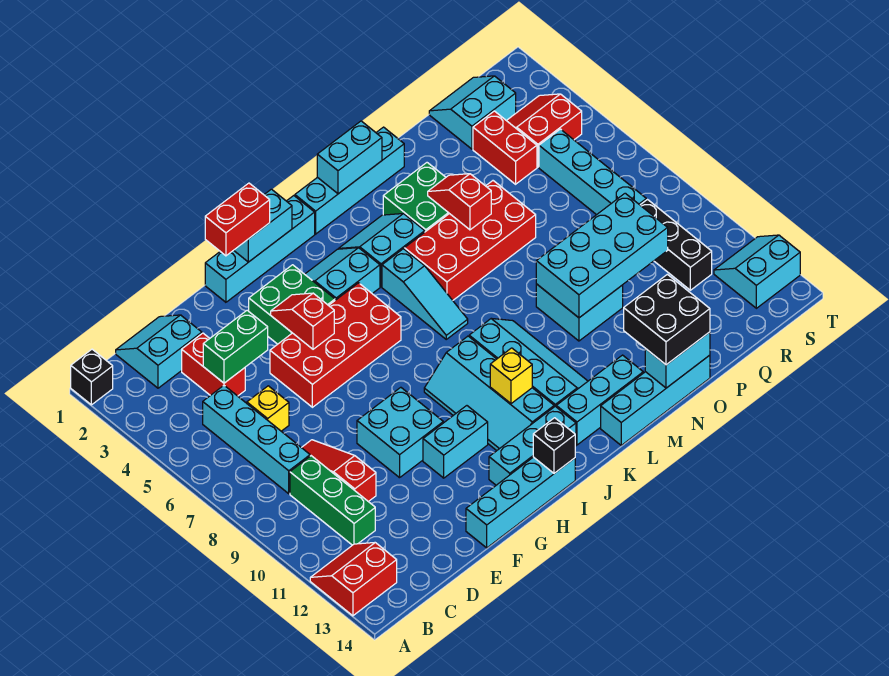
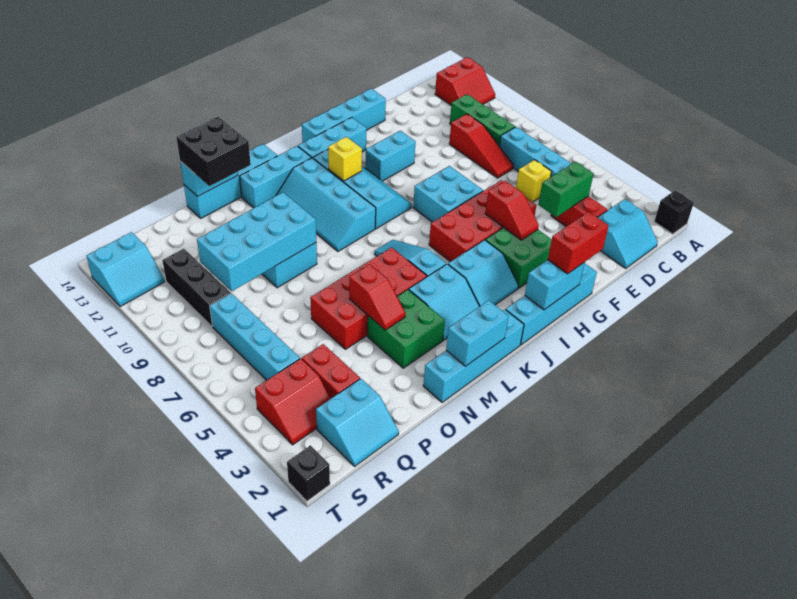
cyan brick F9:G10 level 1 -> cyan brick G7:H8 level 1
black brick I14 level 2 -> black brick T1 level 1

